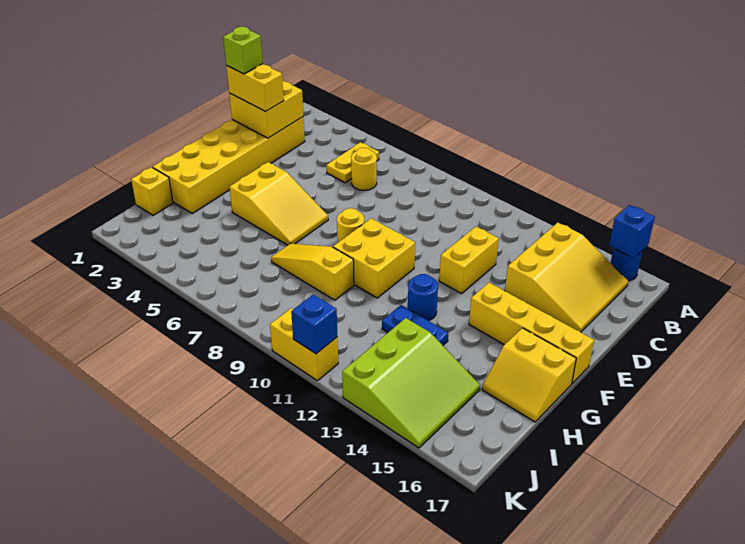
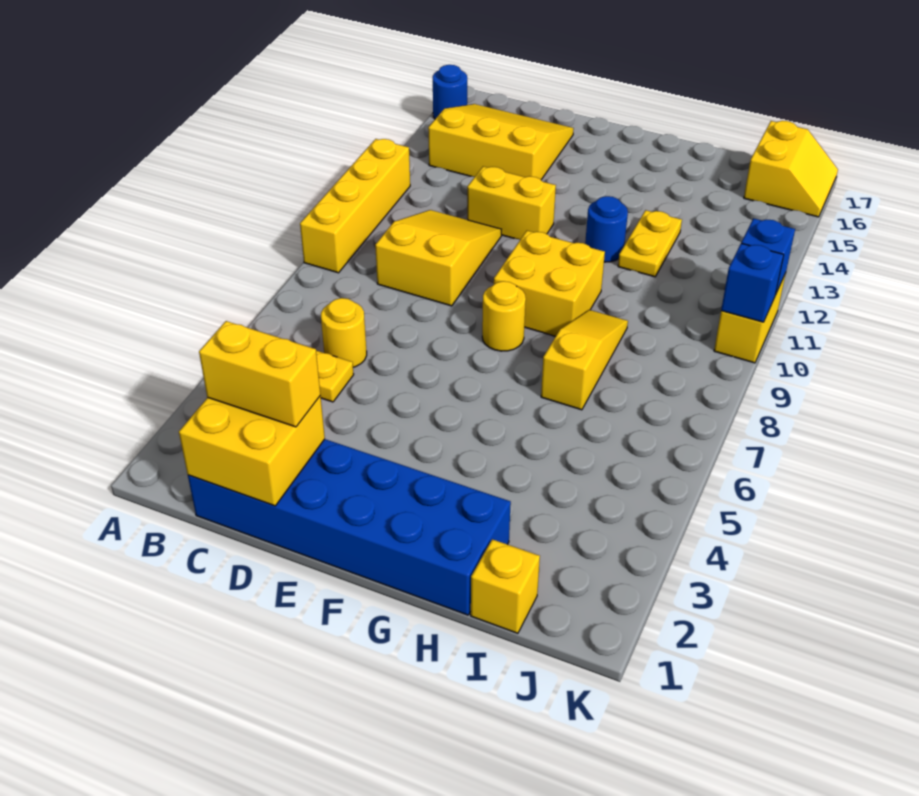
blue brick A16 level 2 -> blue brick K10 level 2
yellow brick C1:H2 level 1 -> blue brick C1:H2 level 1
yellow brick D1:D2 level 3 -> yellow brick C2:D2 level 3
lime brick D1 level 4 -> none
yellow slope F4:G6 level 1 top 4 -> yellow slope C9:D11 level 1 top 9
yellow brick F14:F17 level 1 -> yellow brick A9:A12 level 1
yellow slope G16:H17 level 1 top G -> yellow slope J16:K17 level 1 top J
yellow slope H7:H9 level 1 top 9 -> yellow slope H7:H9 level 1 top 7
blue plate H12:H13 level 1 -> yellow plate H12:H13 level 1
lime slope I13:K15 level 1 top 13 -> none

